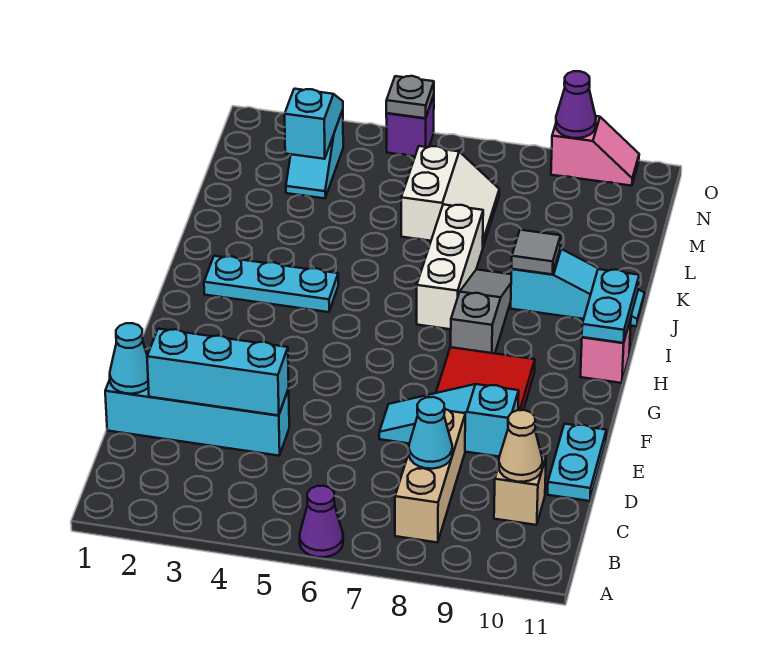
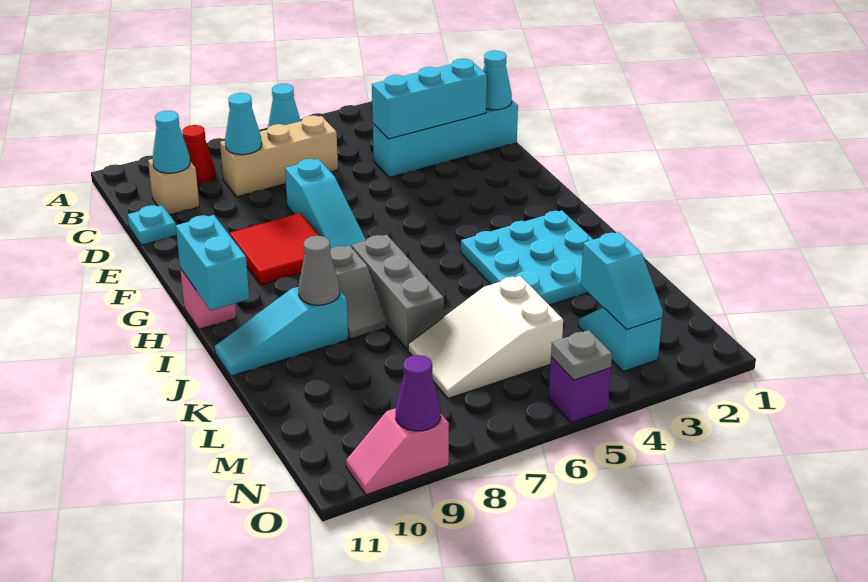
purple cone A6 level 1 -> cyan cone A6 level 1
tan brick B8:D8 level 1 -> tan brick C6:C8 level 1
none -> red cone B9 level 1
tan cone C10 level 2 -> cyan cone C10 level 2
cyan plate D11:E11 level 1 -> cyan plate D11 level 1
cyan slope E7:E9 level 1 top 9 -> cyan slope E7:G7 level 1 top E
grey slope H8:J8 level 1 top H -> grey slope I8:J8 level 1 top I
cyan plate H11:I11 level 2 -> cyan brick H11:I11 level 2
cyan plate I2:I4 level 1 -> cyan plate I2:K4 level 1
white brick I7:K7 level 1 -> grey brick I7:K7 level 1
grey tile J9 level 2 -> grey cone J9 level 2
white slope L6:M7 level 1 top 6 -> white slope L5:M7 level 1 top 5

